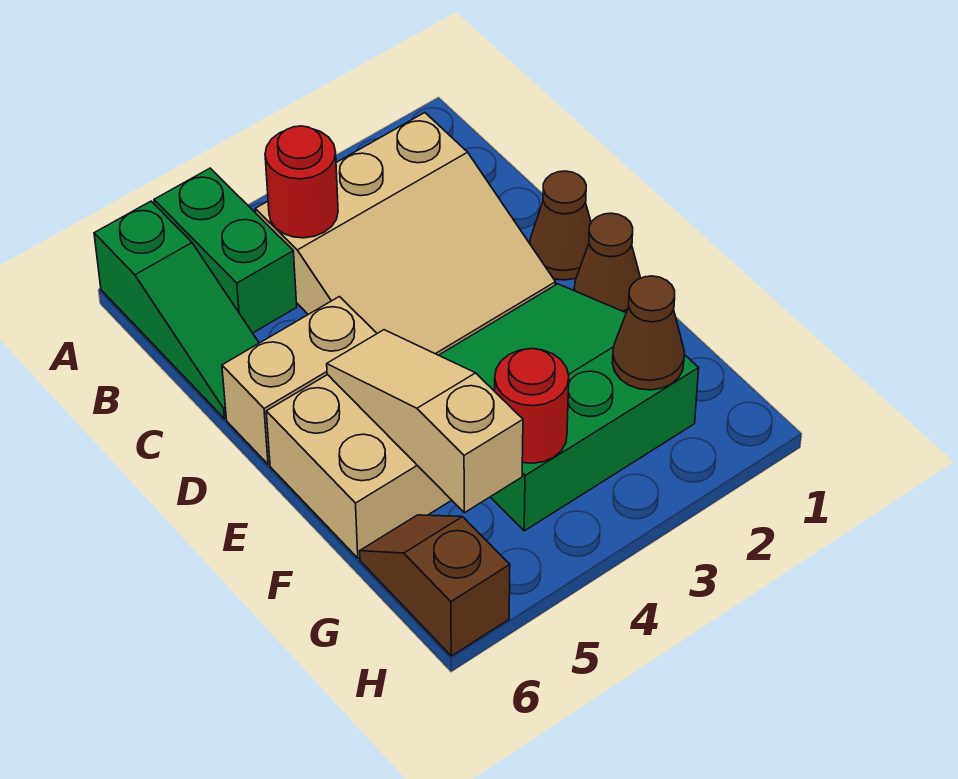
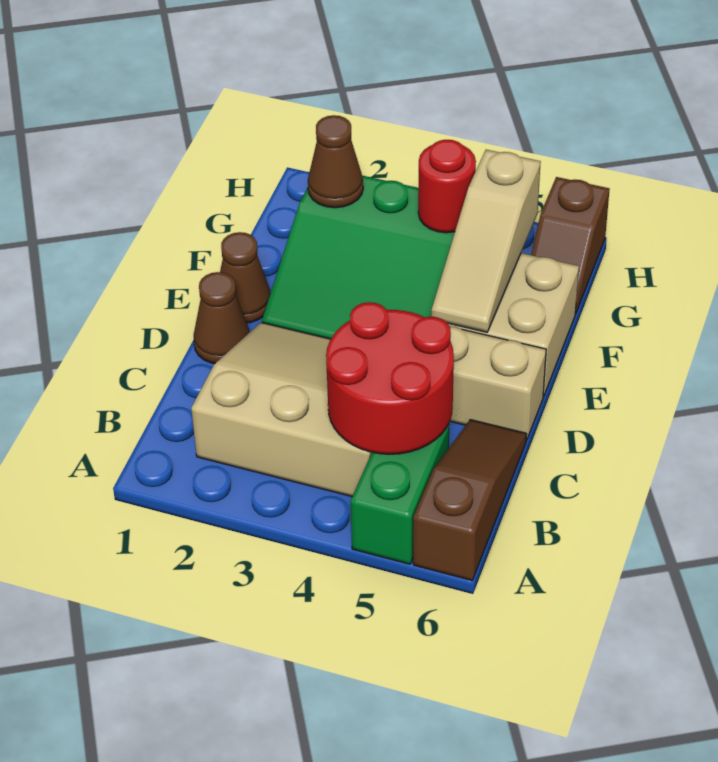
green slope A6:C6 level 1 top A -> brown slope A6:C6 level 1 top A
red round brick B4 level 2 -> red round brick B4:C5 level 2

